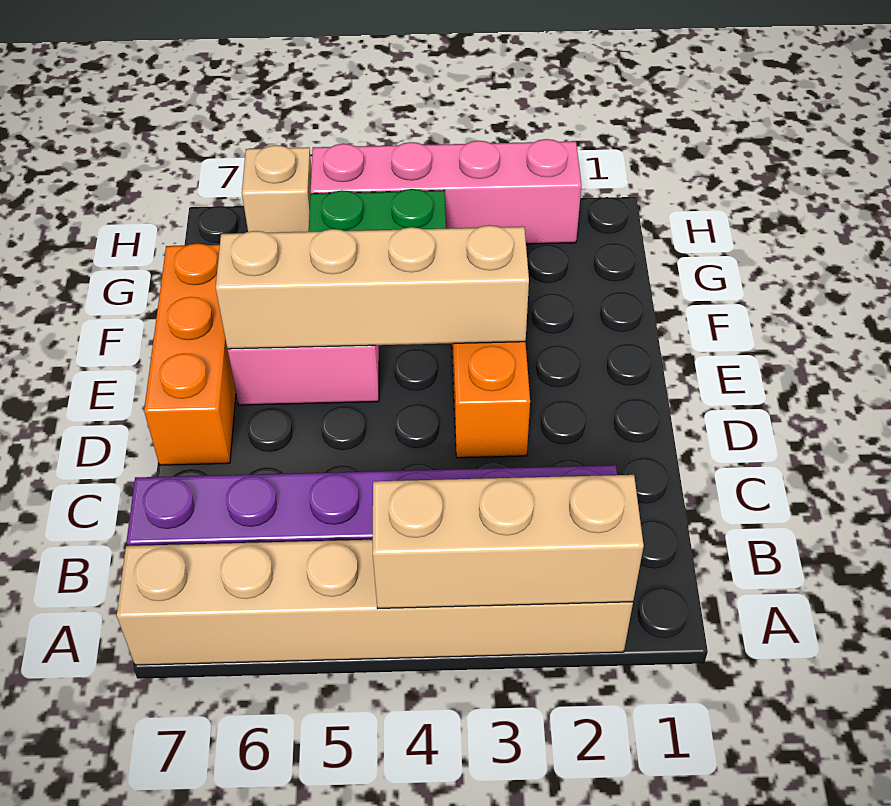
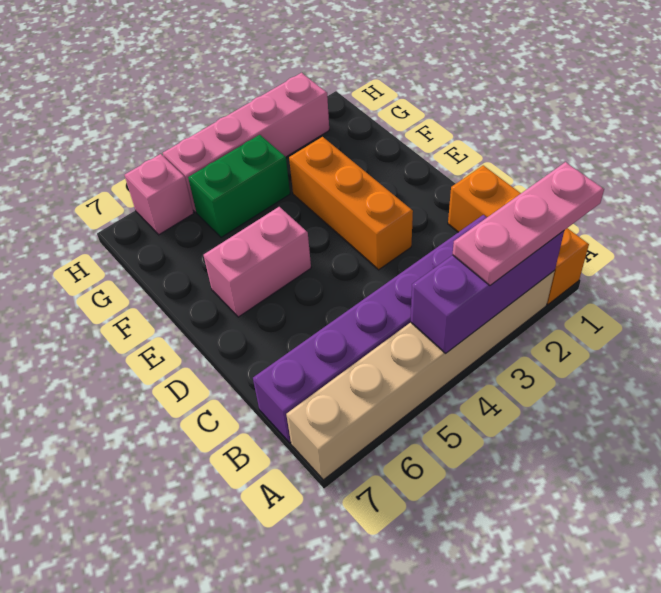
none -> pink plate A1:A3 level 3
tan brick A2:A4 level 2 -> purple brick A2:A4 level 2
orange brick D7:F7 level 1 -> orange brick A1:C1 level 1
tan brick E3:E6 level 2 -> none
tan brick H6 level 1 -> pink brick H6 level 1

